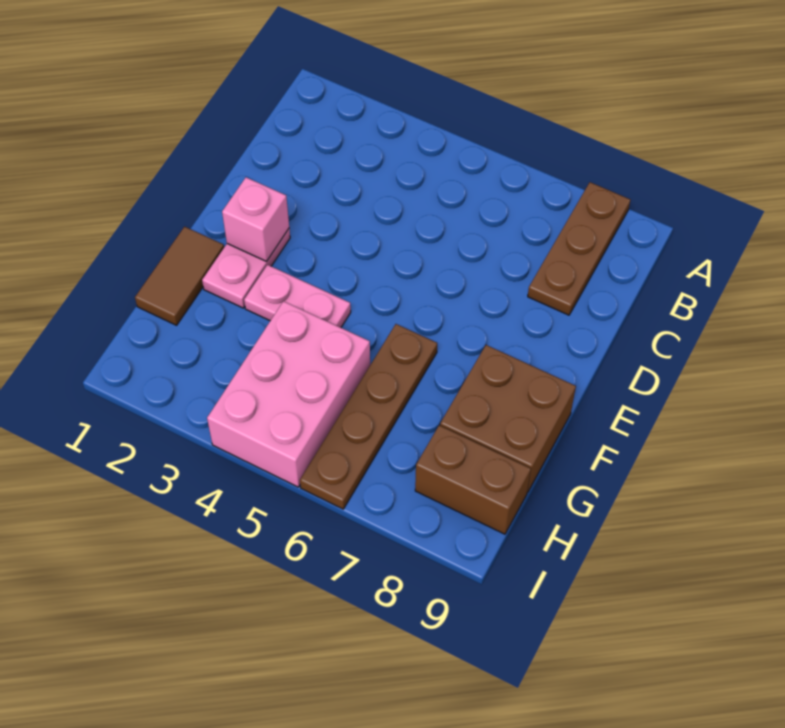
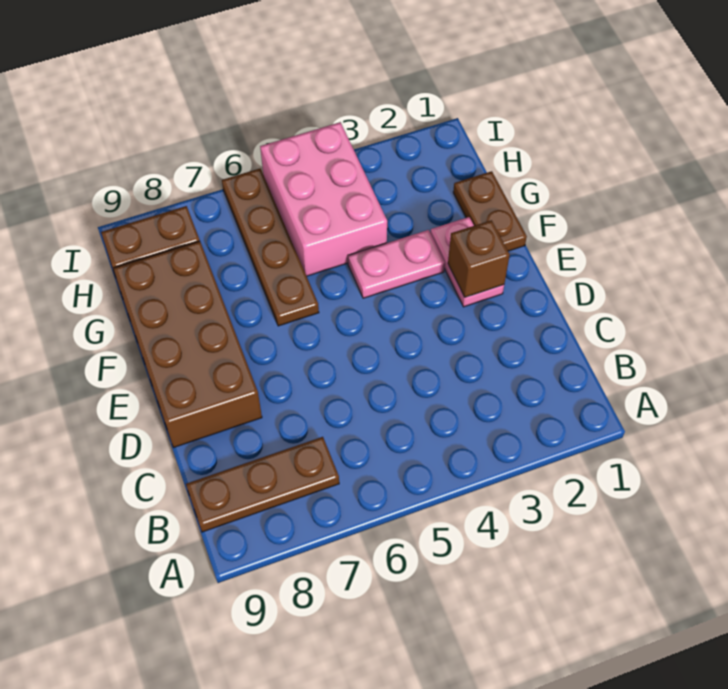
brown plate A8:C8 level 1 -> brown plate B7:B9 level 1
pink brick E2 level 2 -> brown brick E2 level 2
brown tile F1:G1 level 1 -> brown plate F1:G1 level 1
brown brick F8:G9 level 1 -> brown brick D8:G9 level 1

